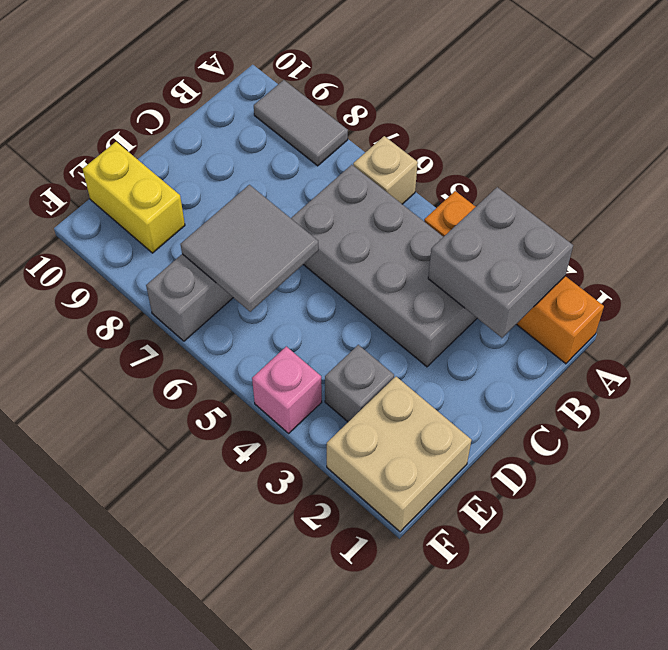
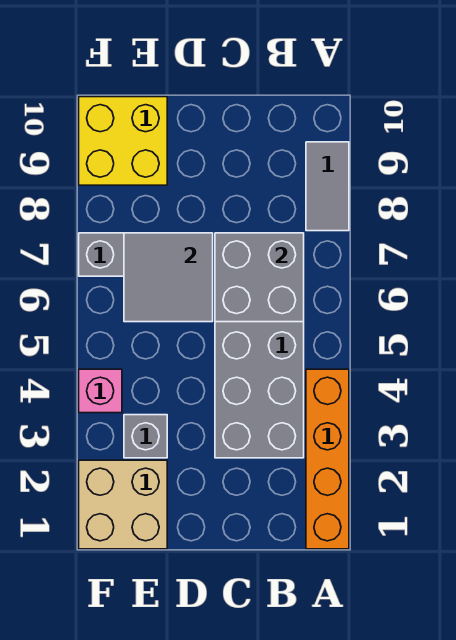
grey brick A2:B3 level 2 -> grey brick B6:C7 level 2
tan brick A6 level 1 -> none
yellow brick E9:E10 level 1 -> yellow brick E9:F10 level 1

